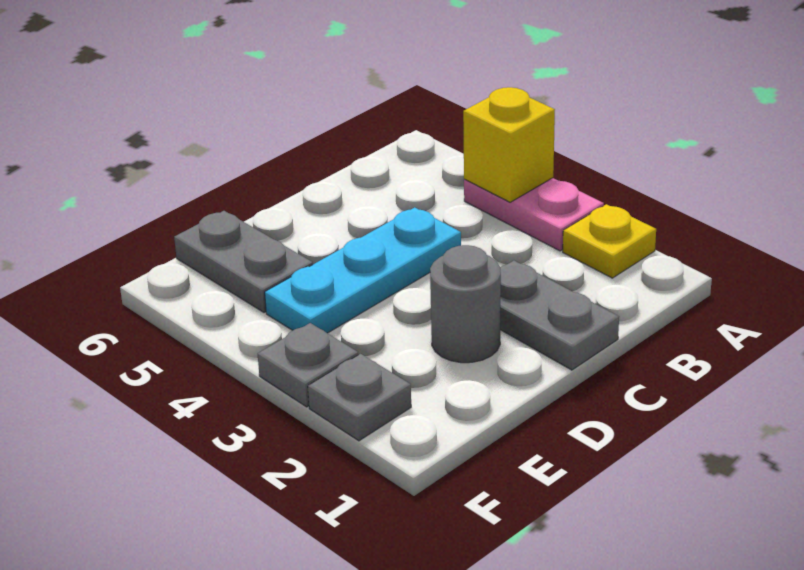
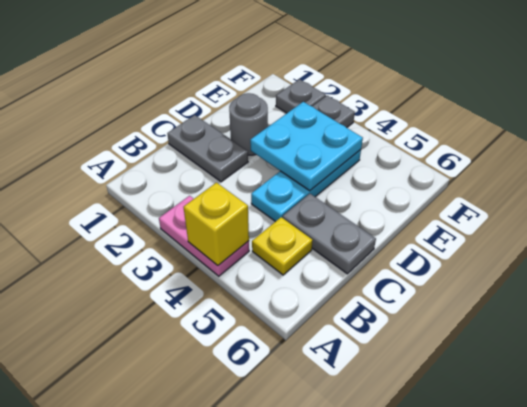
yellow plate A2 level 1 -> yellow plate B5 level 1
none -> cyan plate D3:E4 level 2
grey plate E5:E6 level 1 -> grey plate C5:C6 level 1

